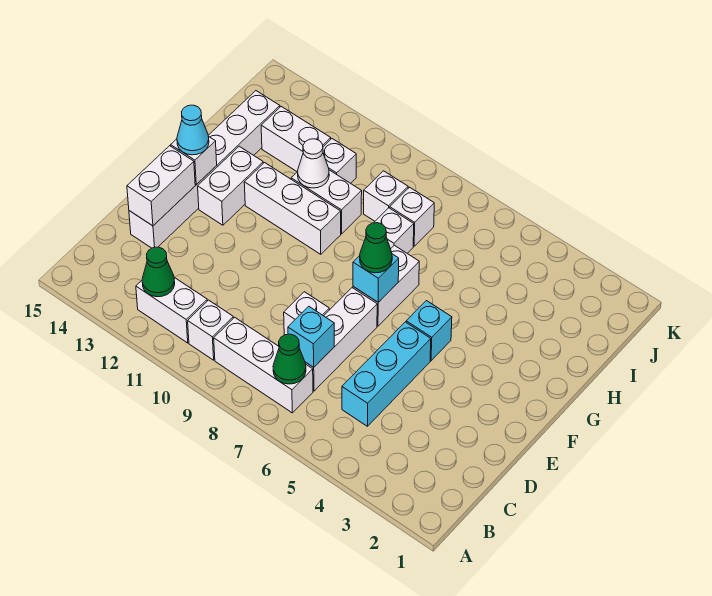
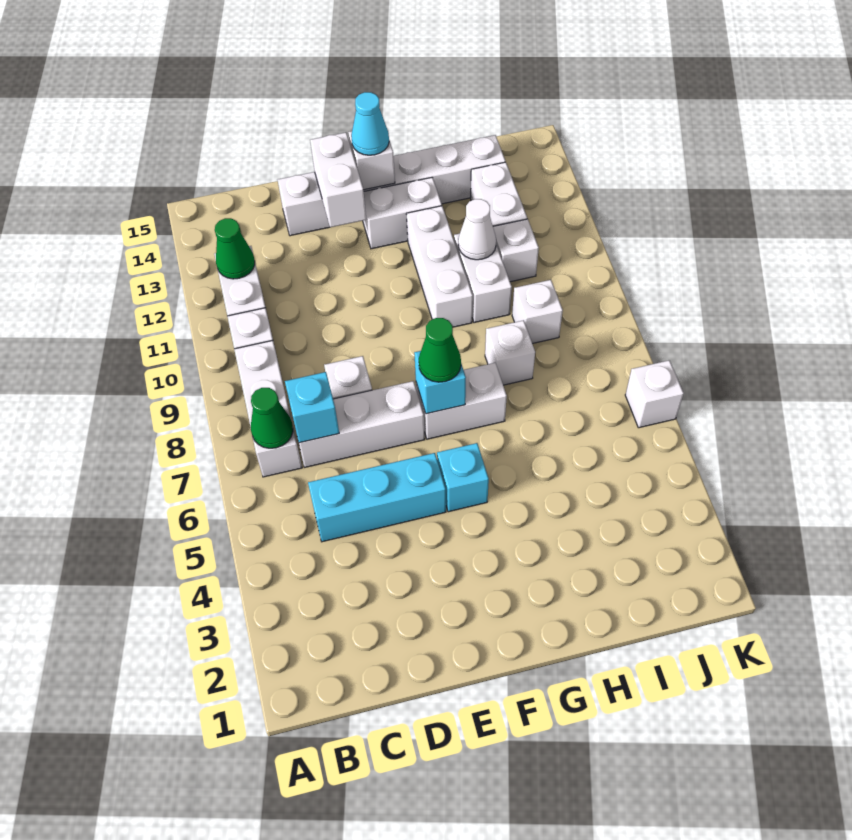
white brick D14:E14 level 2 -> white brick E13:E14 level 2
white brick I8 level 1 -> white brick K6 level 1

